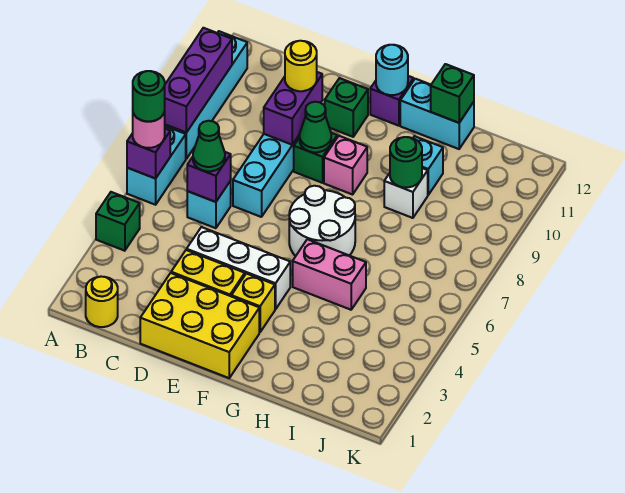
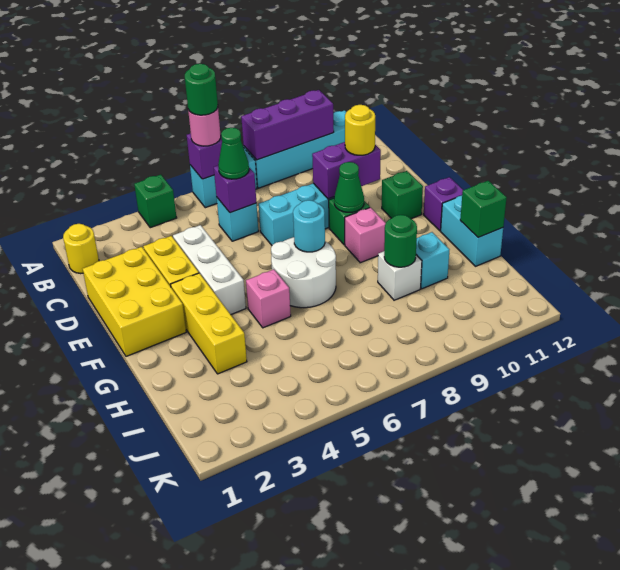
yellow brick F3 level 1 -> yellow brick F3:H3 level 1
cyan round brick F12 level 2 -> cyan round brick F7 level 2
pink brick G5:H5 level 1 -> pink brick G5 level 1

